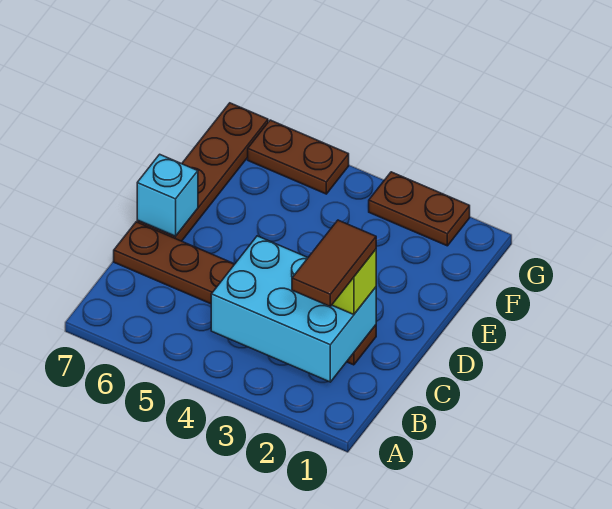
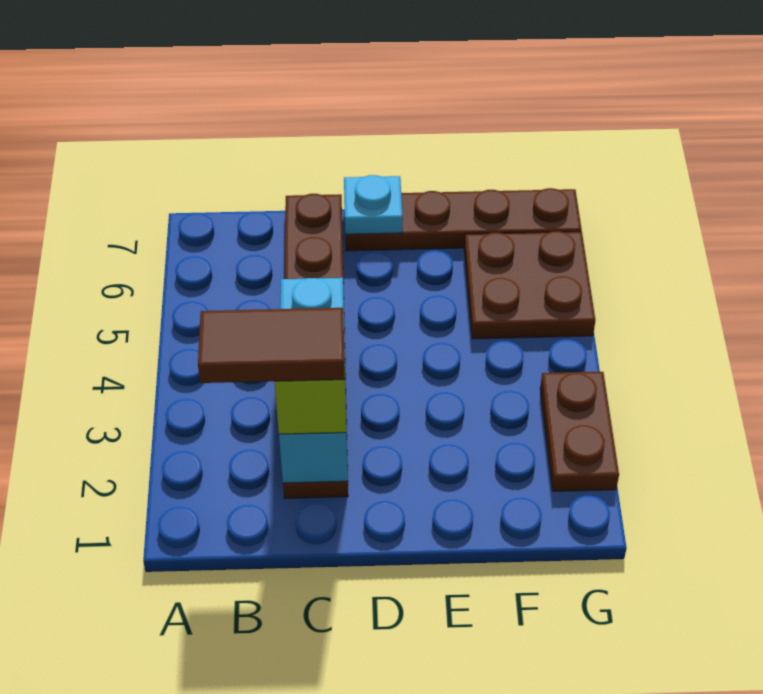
cyan brick B2:C4 level 2 -> cyan brick C2:C4 level 2
cyan brick D7 level 2 -> cyan plate D7 level 2
brown plate G5:G6 level 1 -> brown plate F5:G6 level 1

